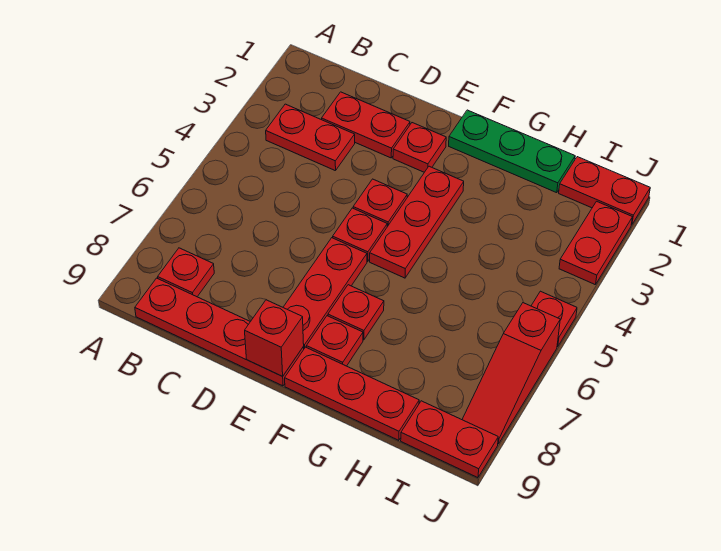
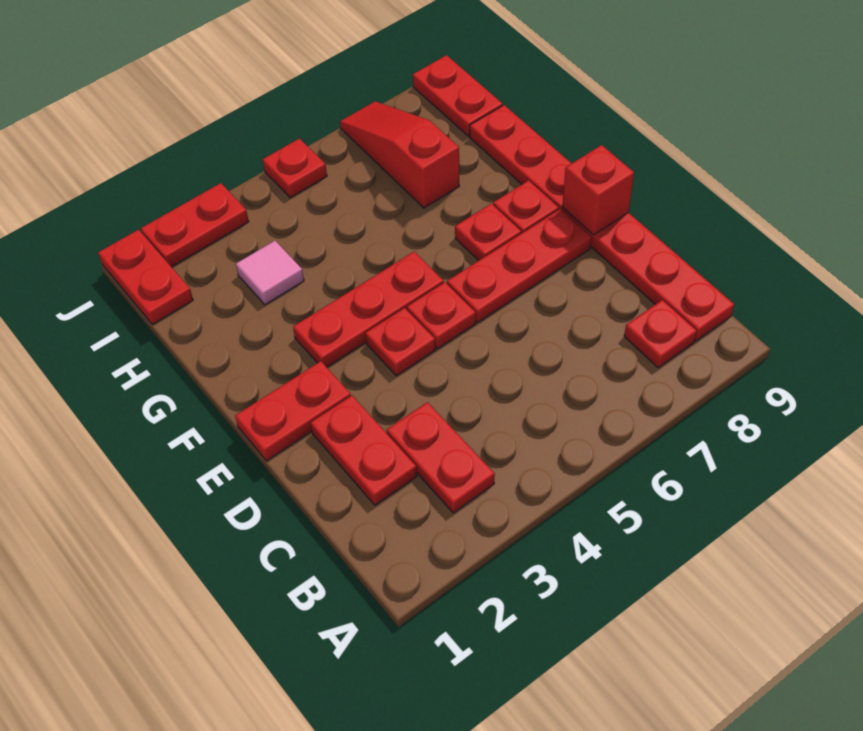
red plate E2 level 1 -> red plate E1:E2 level 1
green plate F1:H1 level 1 -> none
none -> pink tile H3 level 1
red slope J6:J8 level 1 top 6 -> red slope H7:J7 level 1 top H

